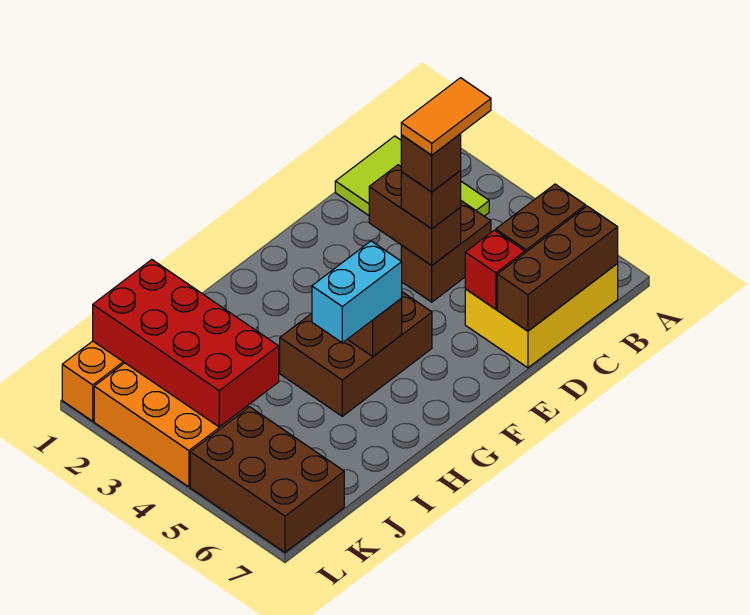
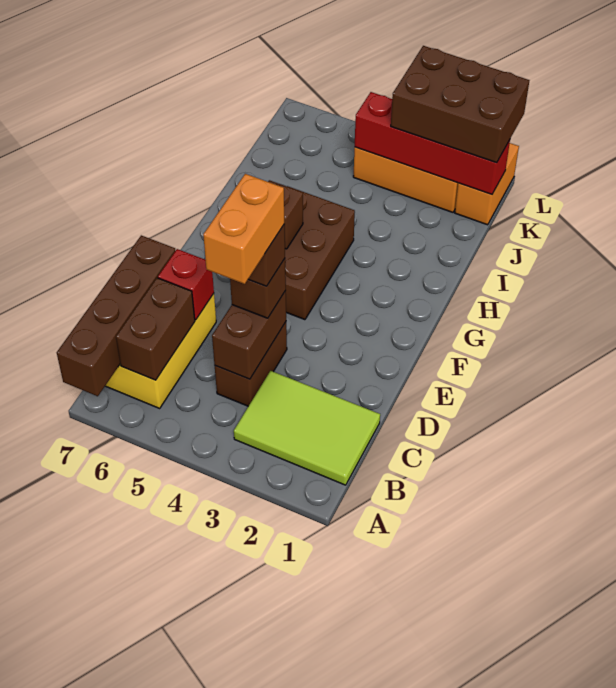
brown brick B7:D7 level 2 -> brown brick A7:D7 level 2
orange tile C4:D4 level 5 -> orange brick C4:D4 level 5
brown brick D3:D4 level 2 -> brown brick C4:D4 level 2
cyan brick G5:H5 level 3 -> none
red brick J1:K4 level 2 -> red brick K1:K4 level 2
brown brick K5:L7 level 1 -> brown brick K1:L3 level 3

